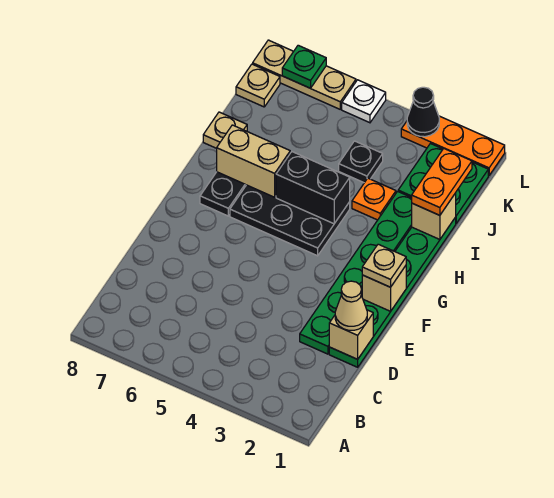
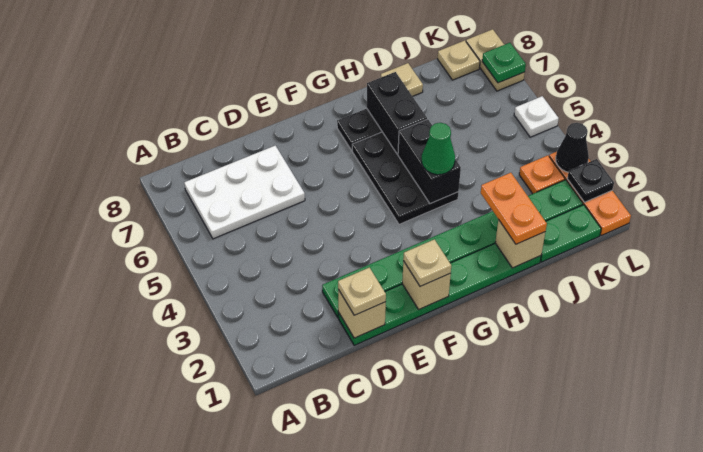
none -> white plate B6:D7 level 1
tan cone D1 level 3 -> tan plate D1 level 3
none -> green cone H4 level 3
tan brick H6:H7 level 2 -> black brick H6:H7 level 2
orange plate I1:J1 level 3 -> orange plate I1:I2 level 3
orange plate I3 level 1 -> orange plate K3 level 1
black plate J4 level 1 -> black plate L2 level 2
tan plate L6:L8 level 1 -> tan plate L7:L8 level 1

